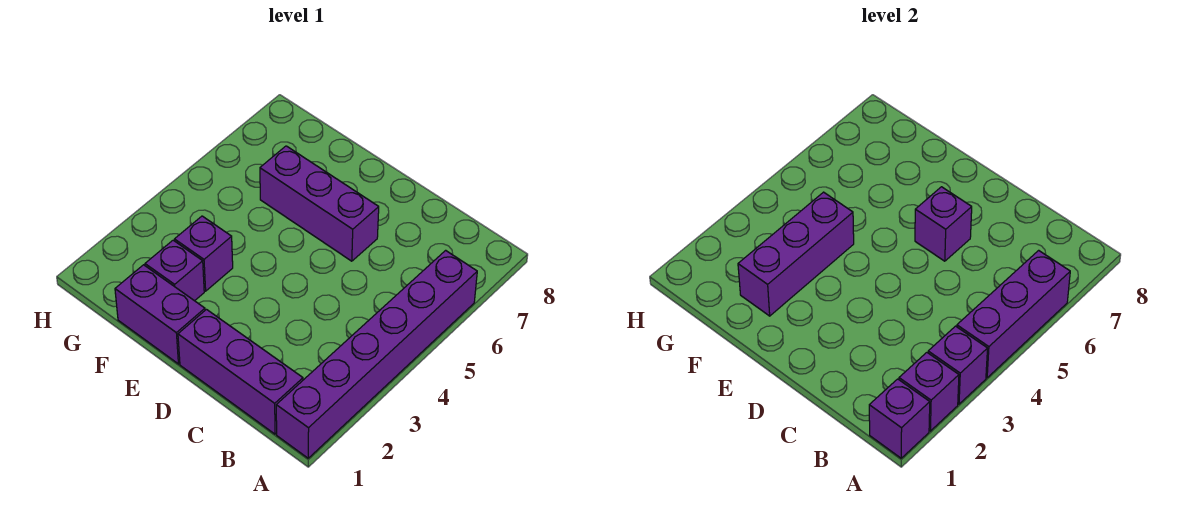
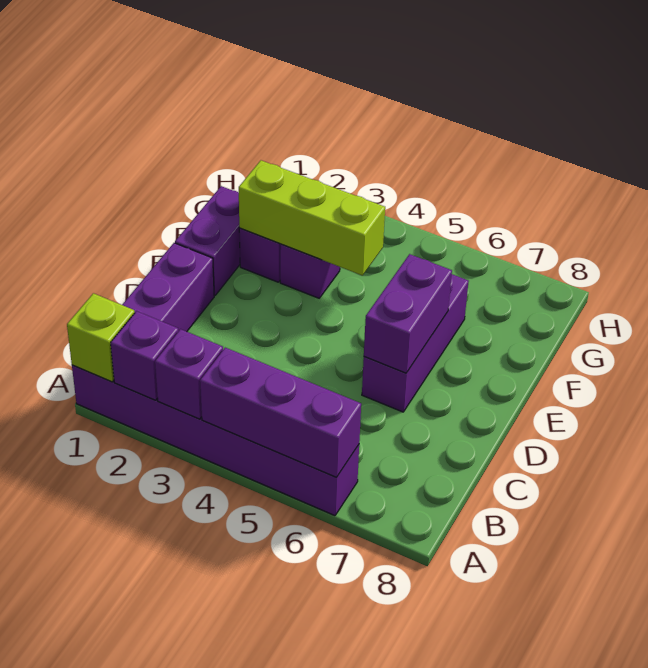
purple brick A1 level 2 -> lime brick A1 level 2
purple brick D6 level 2 -> purple brick D6:E6 level 2
purple brick F2:F4 level 2 -> lime brick F2:F4 level 2

